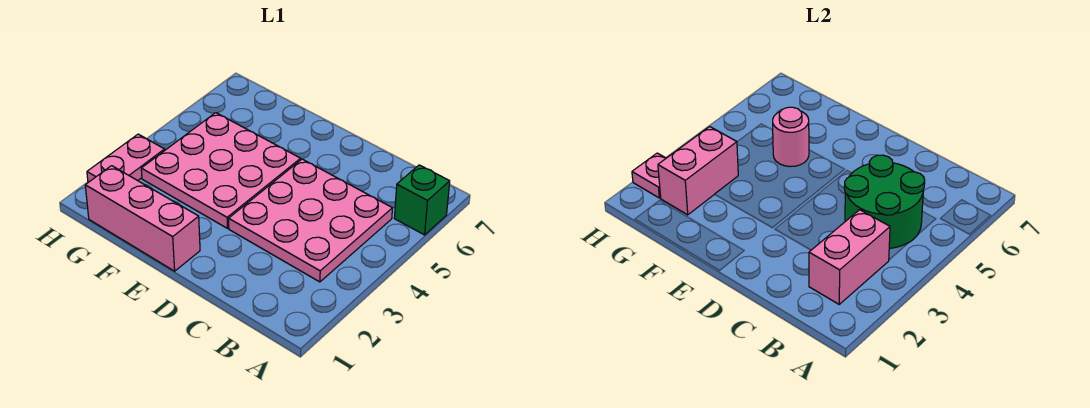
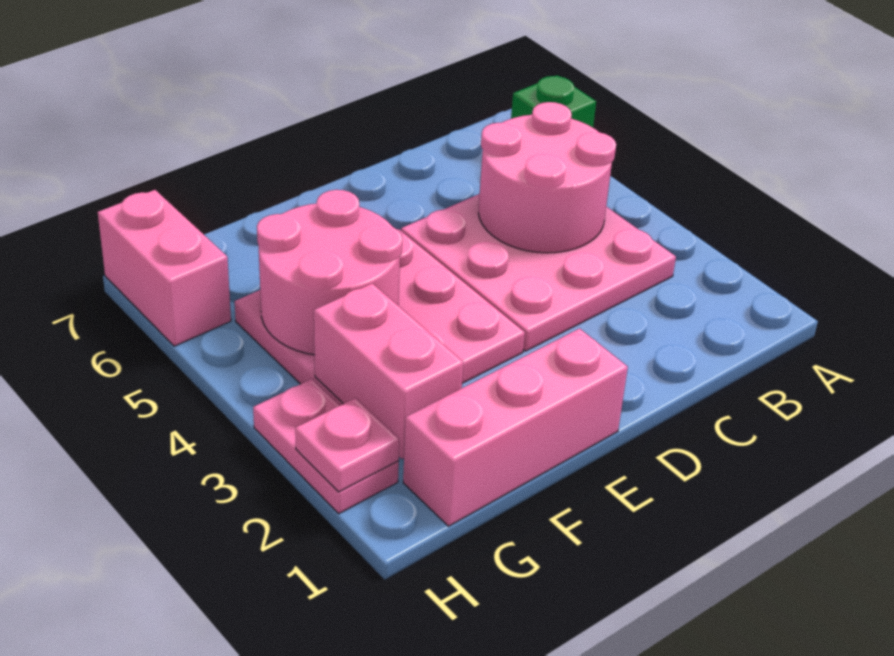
pink brick B2:B3 level 2 -> pink brick H6:H7 level 1
green round brick B4:C5 level 2 -> pink round brick B4:C5 level 2
pink round brick F5 level 2 -> pink round brick F4:G5 level 2

